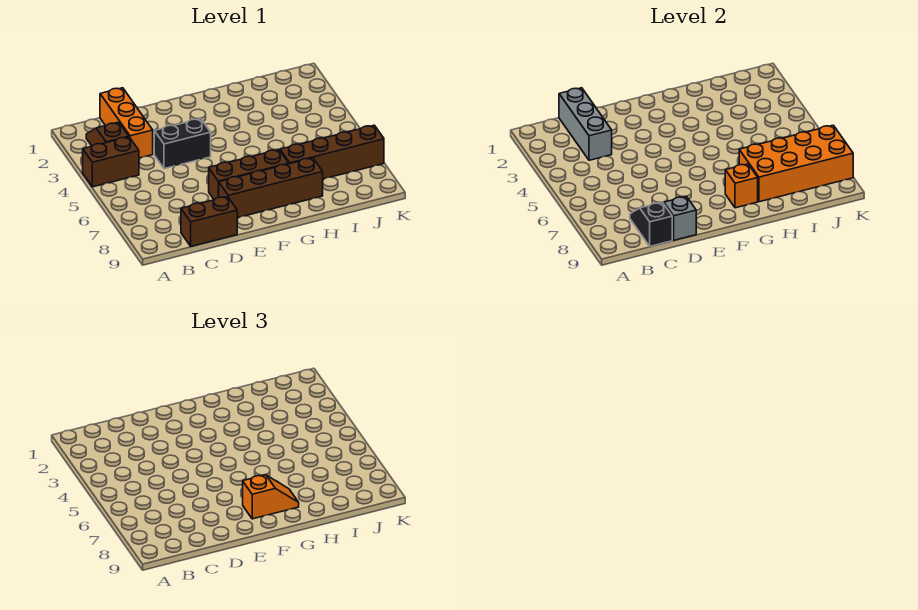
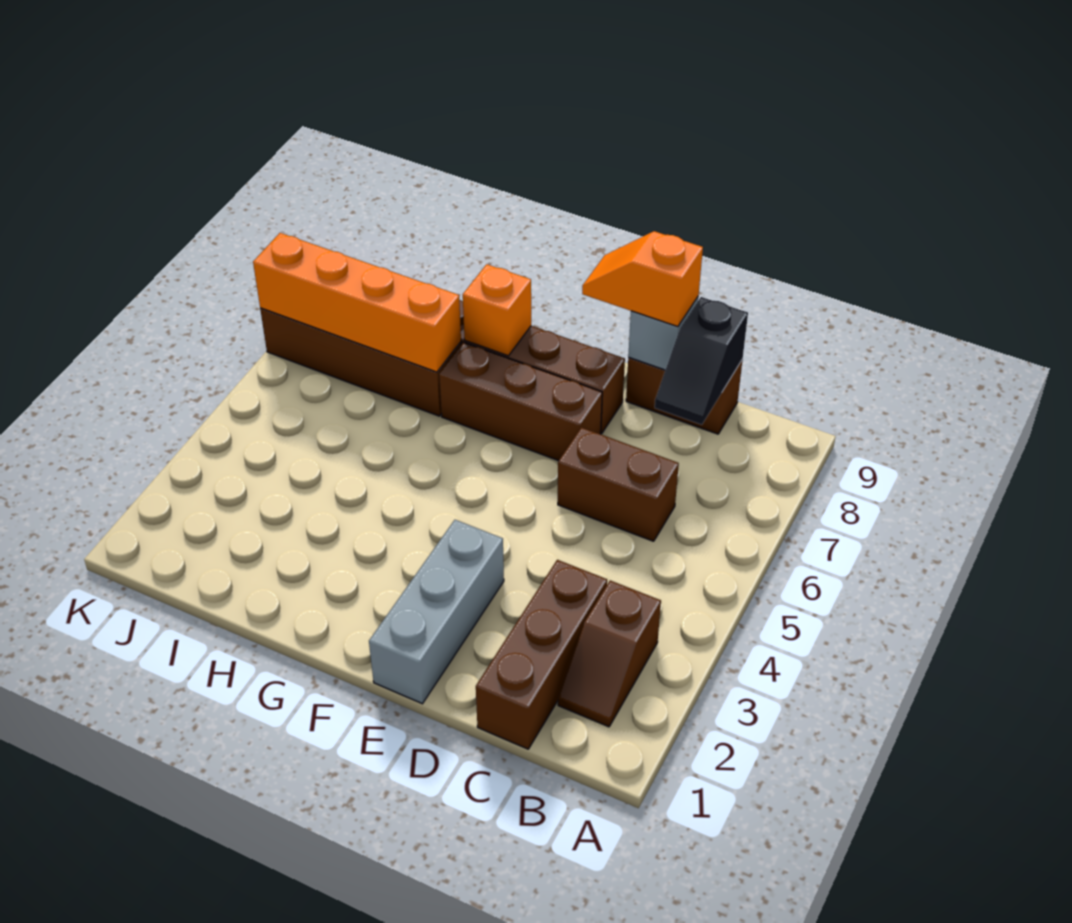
brown brick A4:B4 level 1 -> brown brick C6:D6 level 1
orange brick C1:C3 level 1 -> brown brick C1:C3 level 1
grey brick C1:C3 level 2 -> grey brick E1:E3 level 1
black brick D4:E4 level 1 -> none
orange slope F8:G8 level 3 top F -> orange slope D9:E9 level 3 top D
orange brick H7:K8 level 2 -> orange brick H7:K7 level 2

